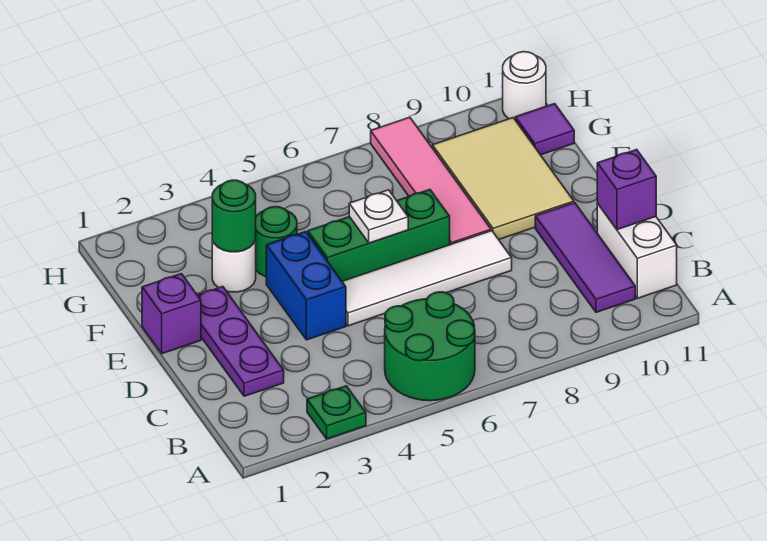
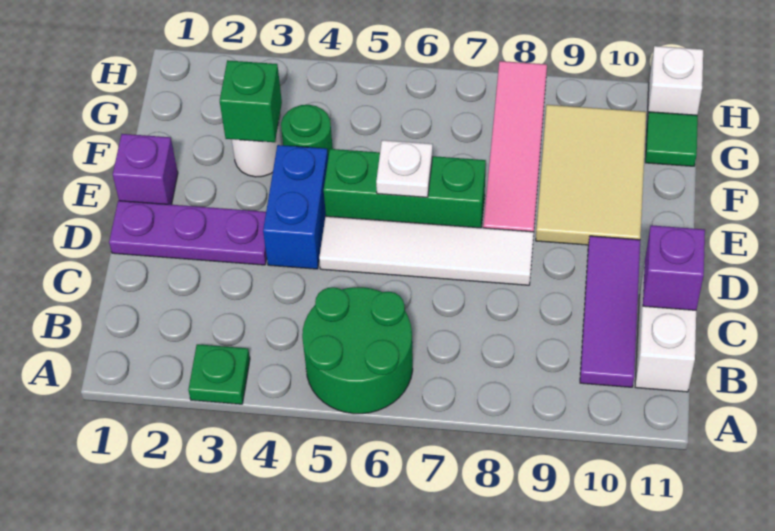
purple plate C2:E2 level 1 -> purple plate D1:D3 level 1
green round brick F3 level 2 -> green brick F3 level 2
purple tile G11 level 1 -> green tile G11 level 1
white round brick H11 level 1 -> white brick H11 level 1

